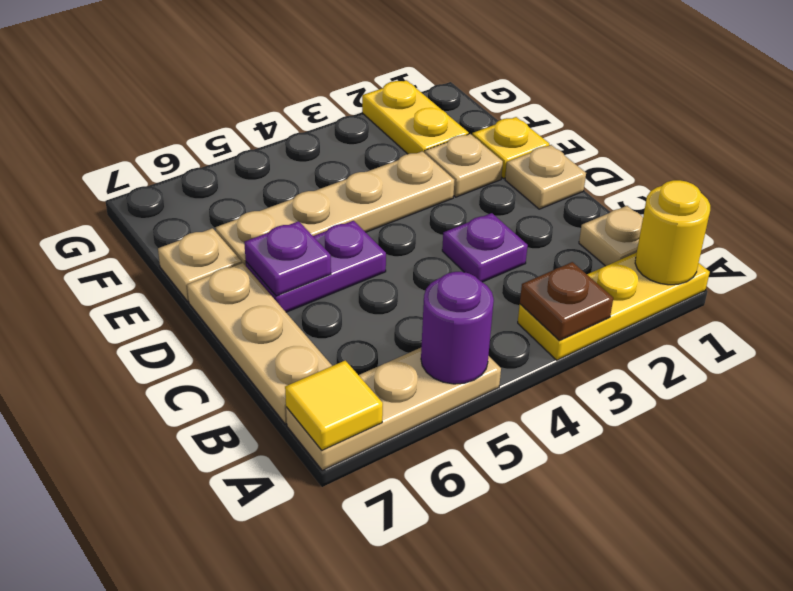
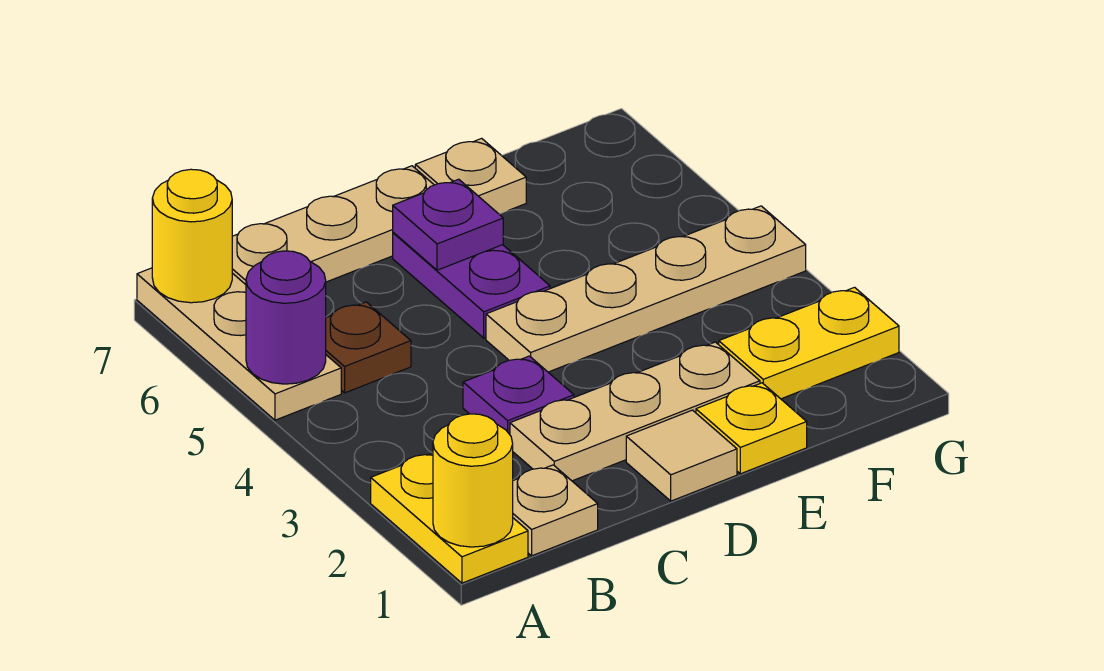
yellow plate A1:A3 level 1 -> yellow plate A1:A2 level 1
brown plate A3 level 2 -> brown plate B5 level 1
yellow tile A7 level 2 -> yellow round brick A7 level 2
tan plate D1 level 1 -> tan tile D1 level 1
tan plate E2 level 1 -> tan plate C2:E2 level 1
tan plate E3:E6 level 1 -> tan plate D4:G4 level 1

